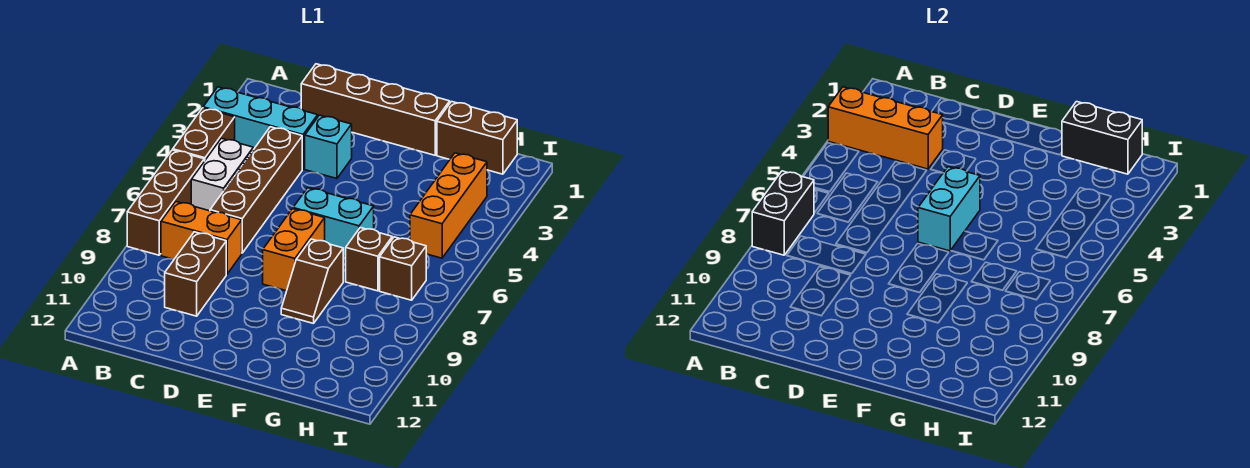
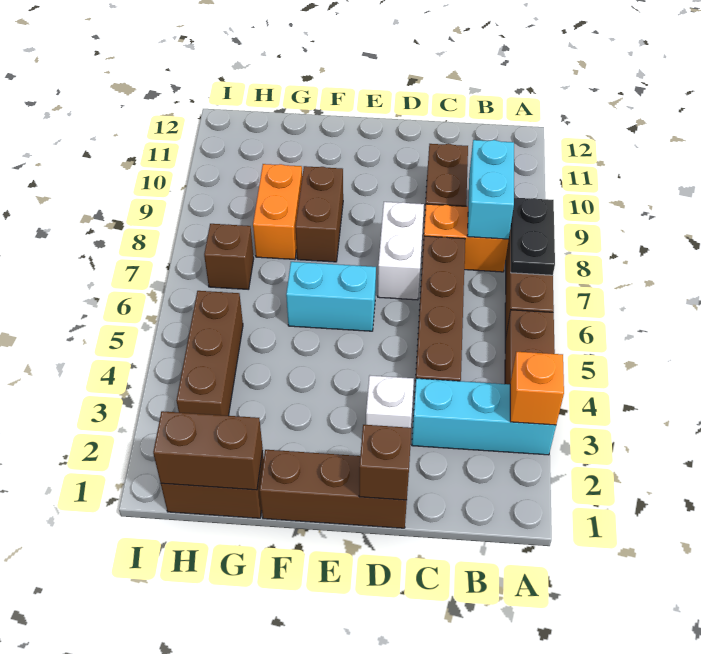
orange brick A3:C3 level 2 -> orange brick A3 level 2
black brick A7:A8 level 2 -> black plate A7:A8 level 2
white brick B5:B6 level 1 -> white brick D7:D8 level 1
brown brick C1:F1 level 1 -> brown brick D1:F1 level 1
cyan brick D3 level 1 -> white brick D3 level 1
cyan brick E5:E6 level 2 -> cyan brick B8:B9 level 2
orange brick E7:E8 level 1 -> orange brick G8:G9 level 1
brown slope F8:F9 level 1 top 8 -> brown brick F8:F9 level 1
black brick G1:H1 level 2 -> brown brick G1:H1 level 2
brown brick G7 level 1 -> brown brick D1 level 2
orange brick H3:H5 level 1 -> brown brick H3:H5 level 1

